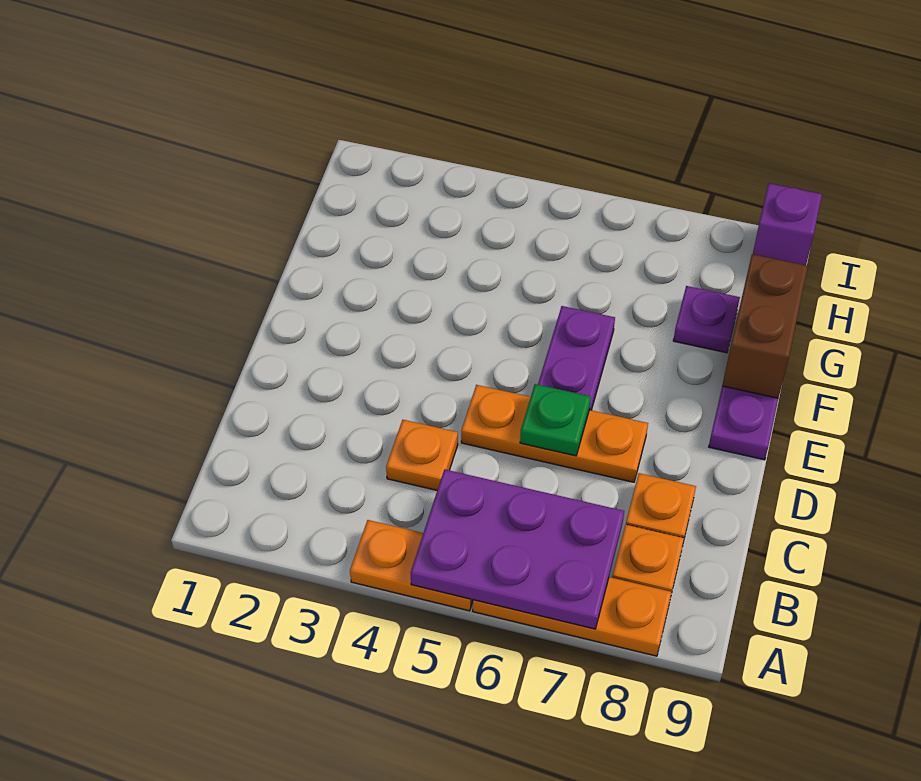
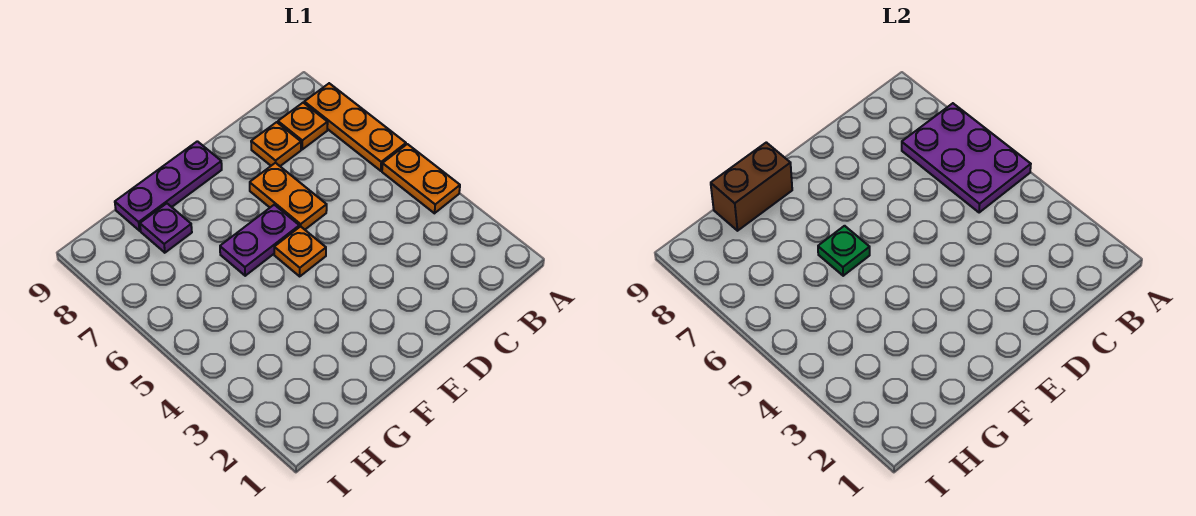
orange plate C4 level 1 -> orange plate E5 level 1
orange plate D5:D7 level 1 -> orange plate D6:D7 level 1
green plate D6 level 2 -> green plate F6 level 2
purple brick I9 level 1 -> none

